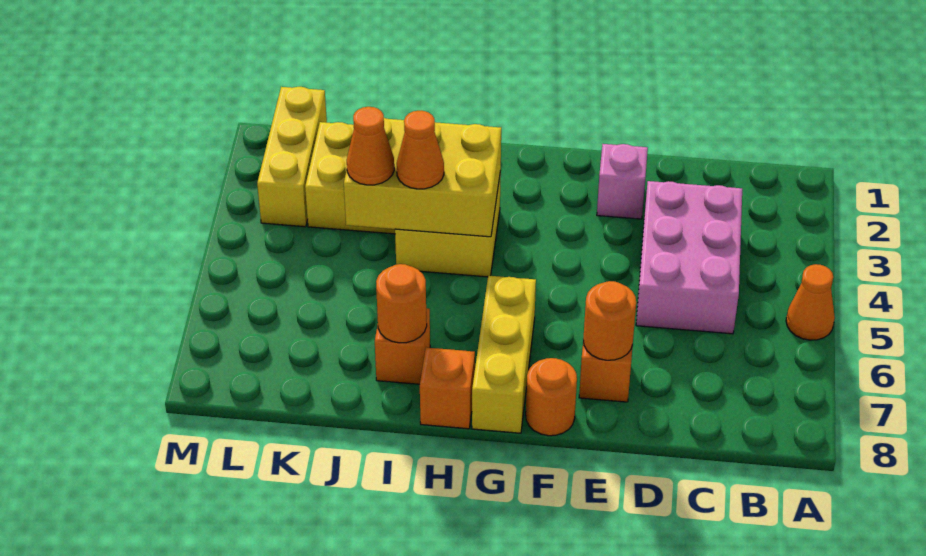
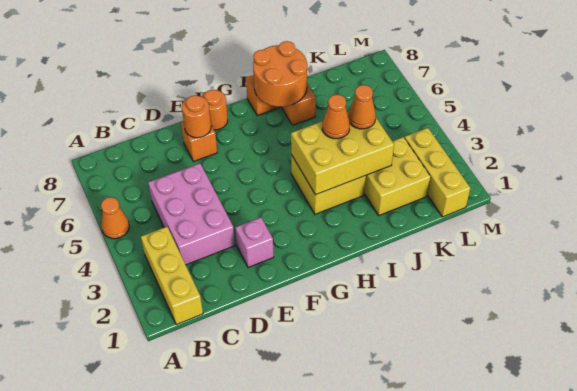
yellow brick G6:G8 level 1 -> yellow brick B1:B3 level 1
orange round brick I7 level 2 -> orange round brick H7:I8 level 2

